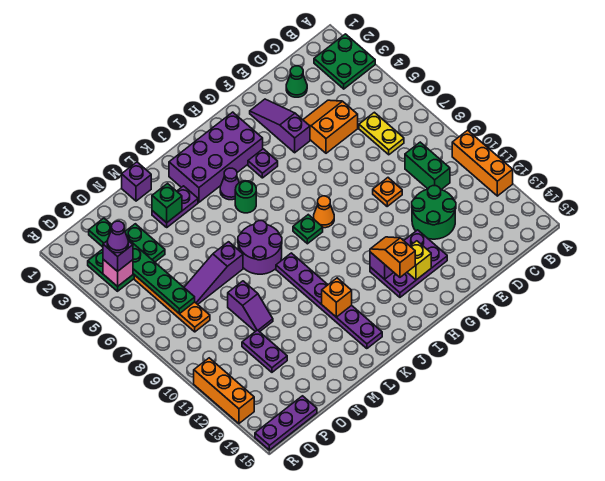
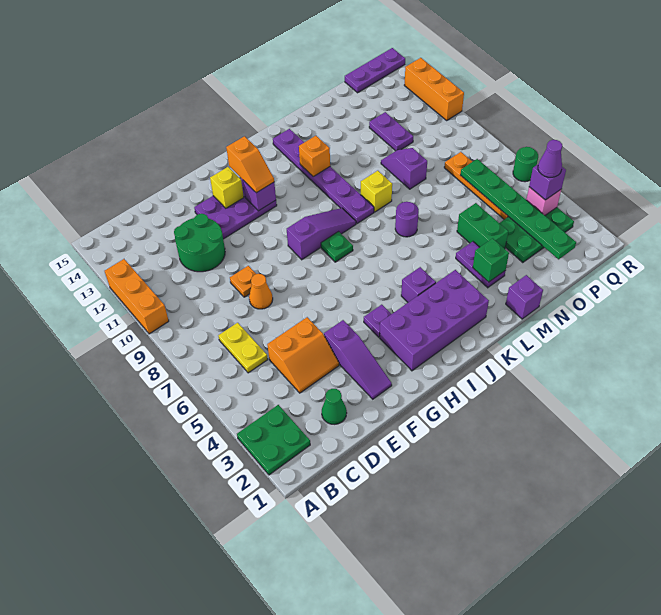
green brick C9:C10 level 1 -> green brick N4:N5 level 1
orange cone H8 level 1 -> orange cone E8 level 1
purple cone J4 level 1 -> purple brick J4 level 1
green round brick J5 level 1 -> green round brick R6 level 1
purple round brick K7:L8 level 1 -> purple round brick L7 level 1
purple plate L3:M3 level 1 -> purple plate M3:M4 level 1
none -> yellow brick L9 level 1
purple slope M7:O7 level 1 top M -> purple slope H9:J9 level 1 top H

